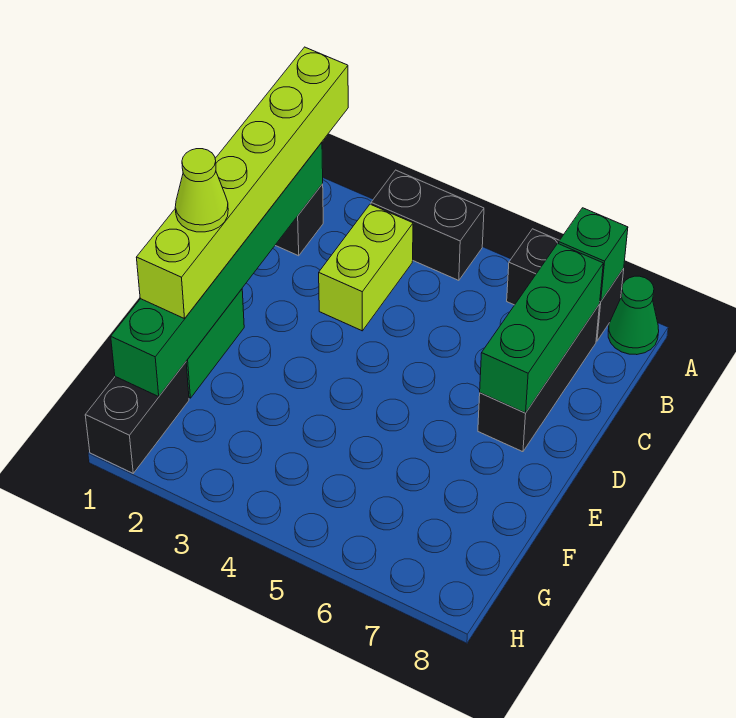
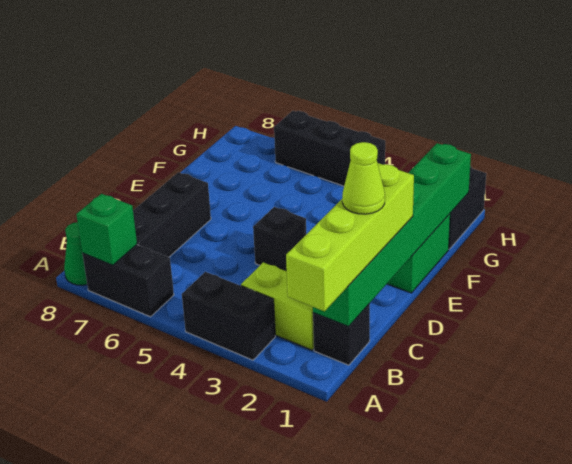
lime brick A1:F1 level 3 -> lime brick A1:D1 level 3
lime brick B3:C3 level 1 -> lime brick B2:B3 level 1
green brick B7:D7 level 2 -> none
none -> black brick D4 level 1
lime cone E1 level 4 -> lime cone C1 level 4
none -> black brick H4:H6 level 1

